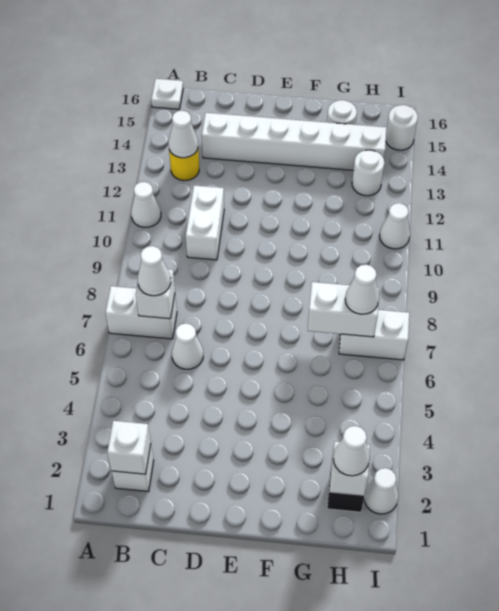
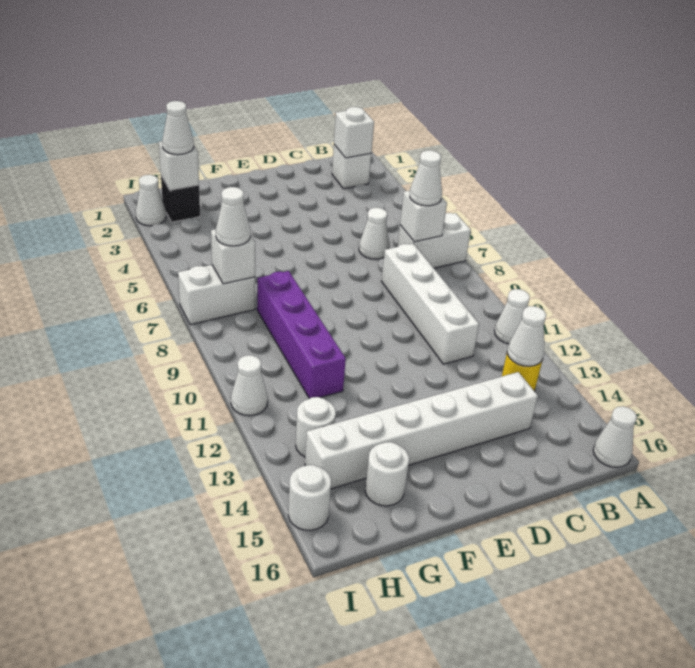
white plate A16 level 1 -> white cone A16 level 1
white brick C10:C11 level 1 -> white brick C8:C11 level 1
white brick G7:H7 level 2 -> white brick H7 level 2
none -> purple brick G8:G11 level 1

